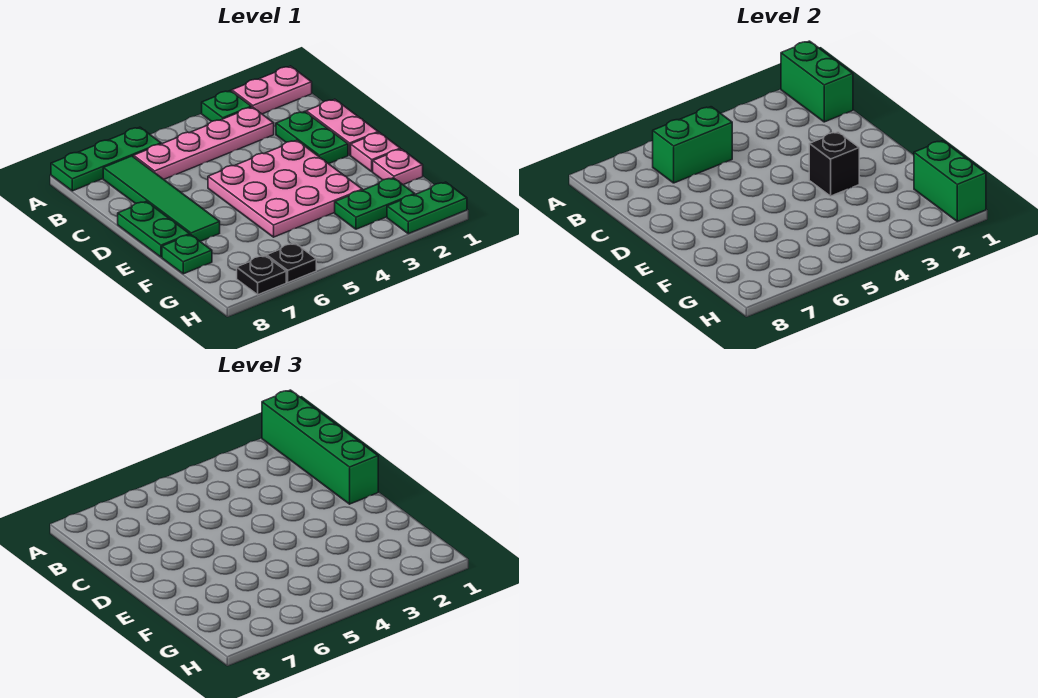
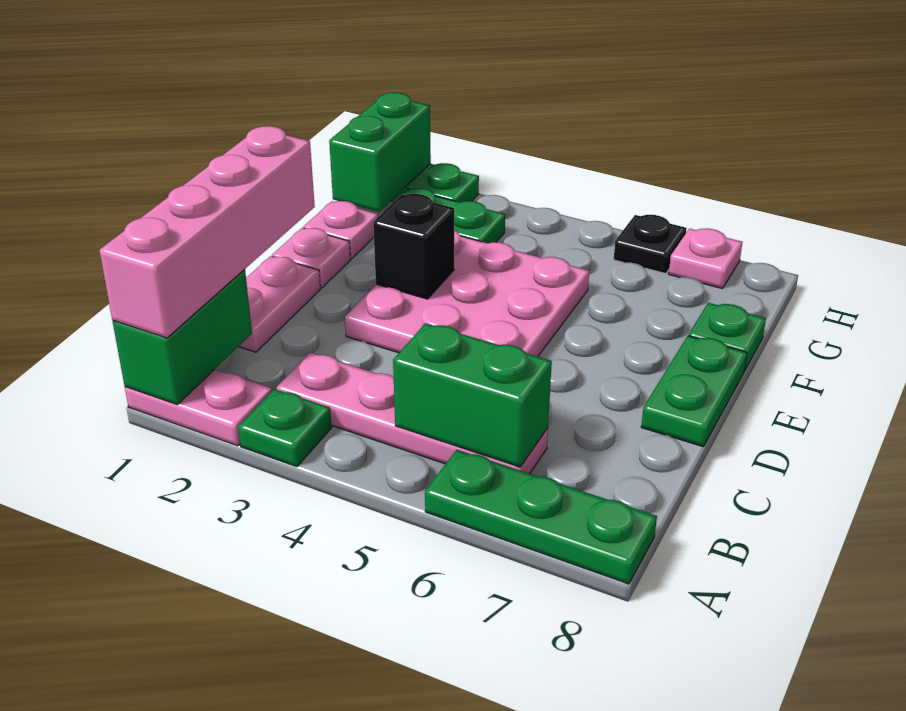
green brick A1:D1 level 3 -> pink brick A1:D1 level 3
green tile B7:E7 level 1 -> none
green plate C2:D2 level 1 -> none
black plate H7 level 1 -> pink plate H7 level 1

